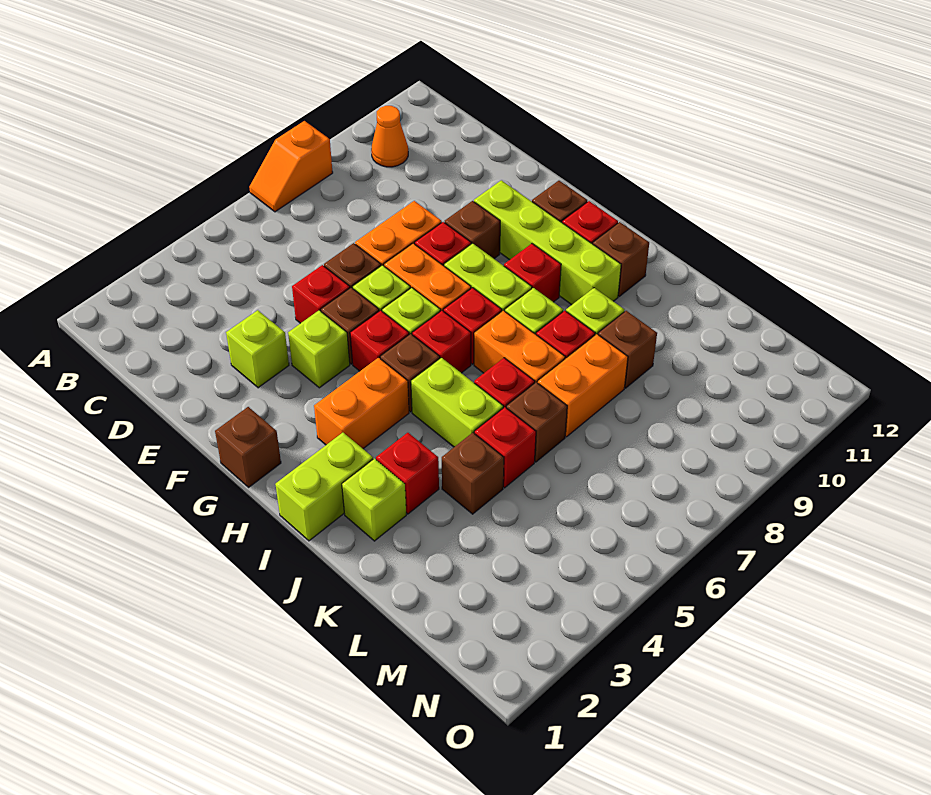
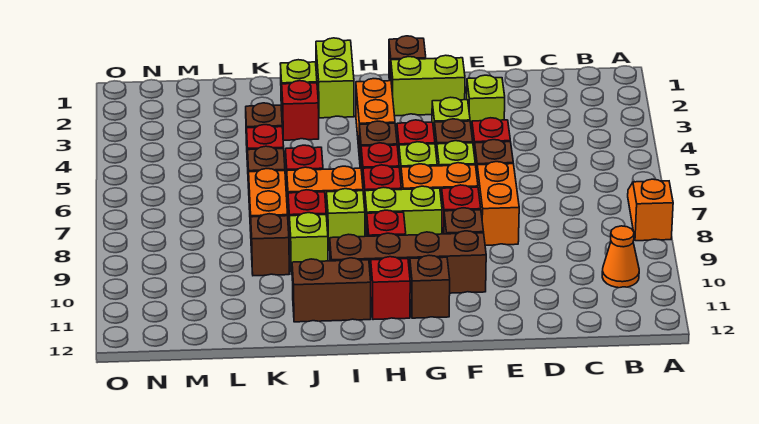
lime brick F10:I10 level 1 -> brown brick F10:I10 level 1
lime brick I5:J5 level 1 -> lime brick F2:G2 level 1
brown brick I11 level 1 -> brown brick I11:J11 level 1

